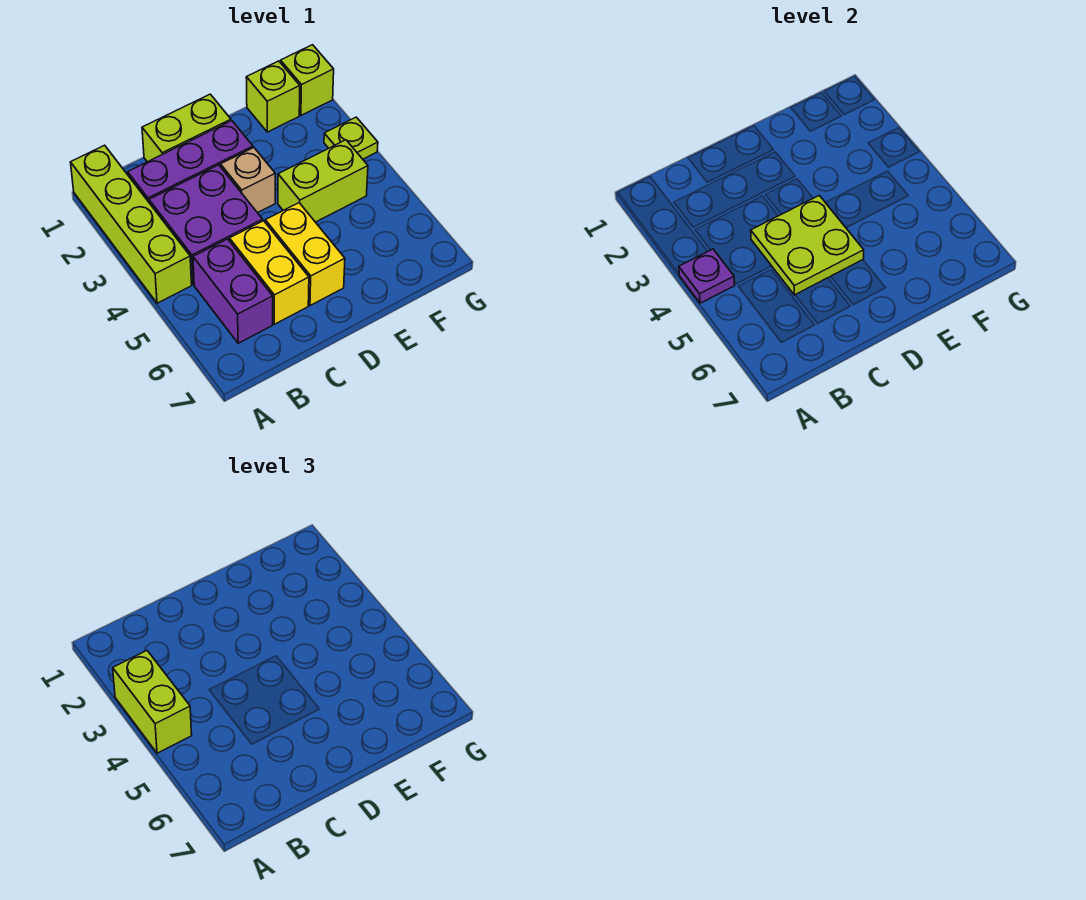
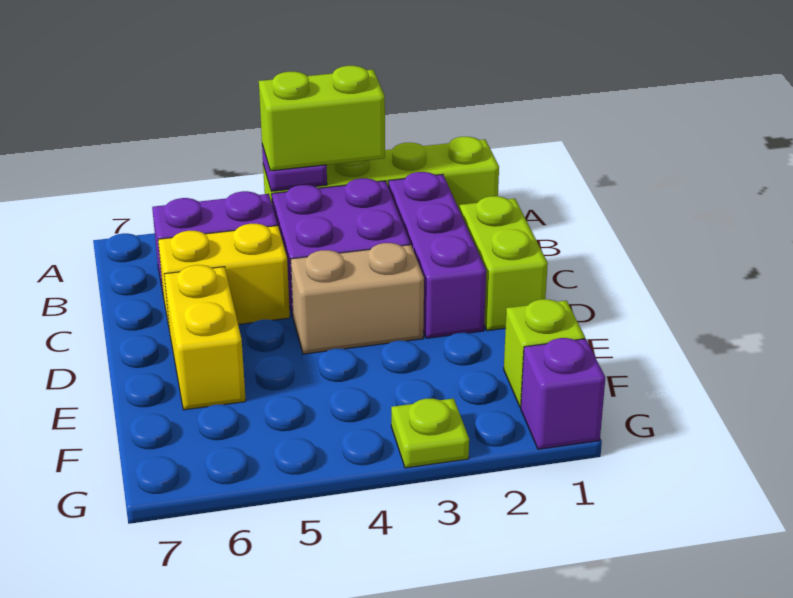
lime plate C4:D5 level 2 -> none
tan brick D3 level 1 -> tan brick D3:D4 level 1
yellow brick D5:D6 level 1 -> yellow brick D6:E6 level 1
lime brick E4:F4 level 1 -> none
lime brick G1 level 1 -> purple brick G1 level 1

